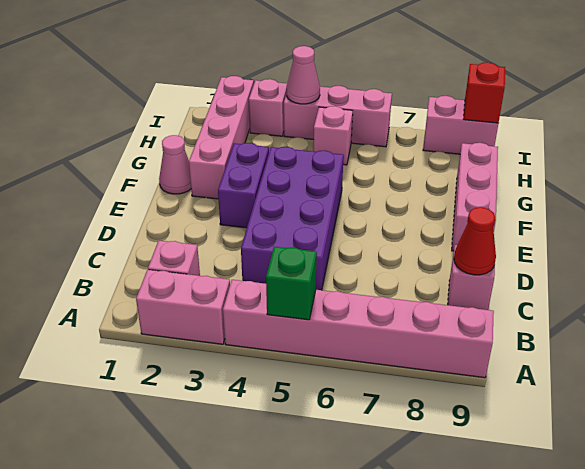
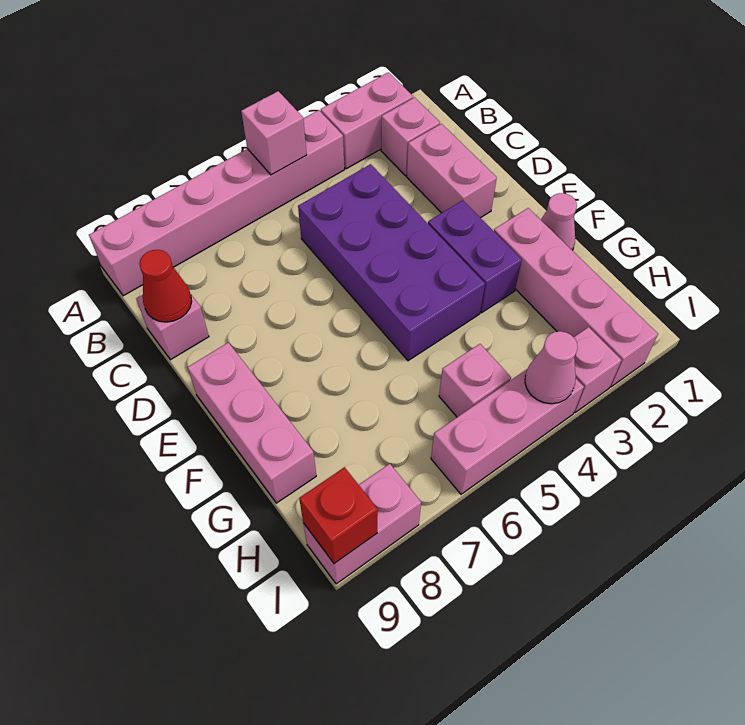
green brick A5 level 2 -> pink brick A5 level 2
none -> pink brick C2:D2 level 1

